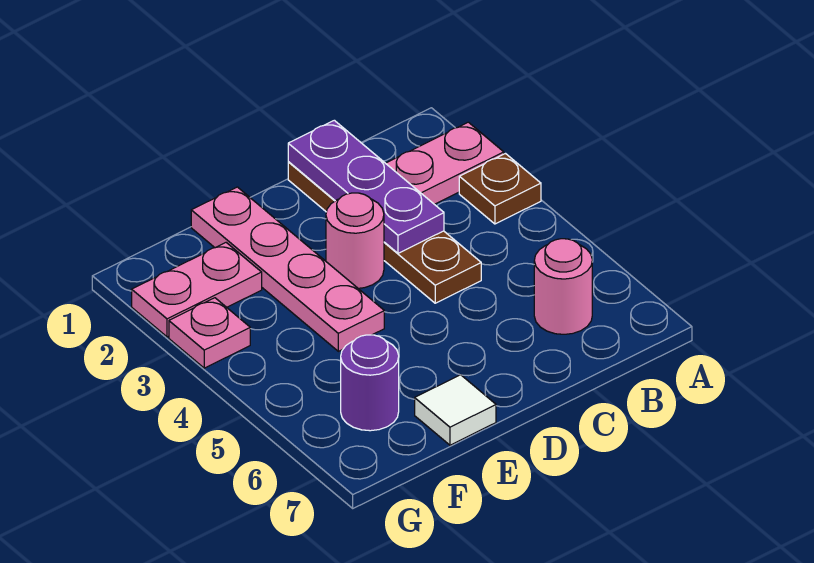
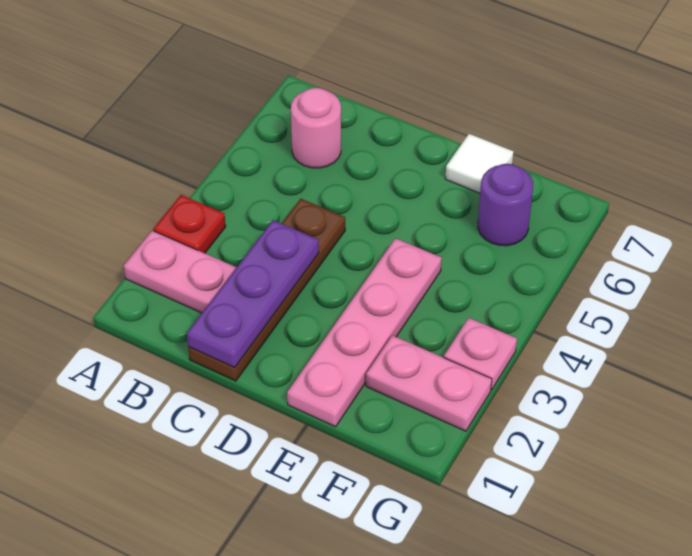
brown plate A3 level 1 -> red plate A3 level 1
pink round brick D3 level 1 -> none

